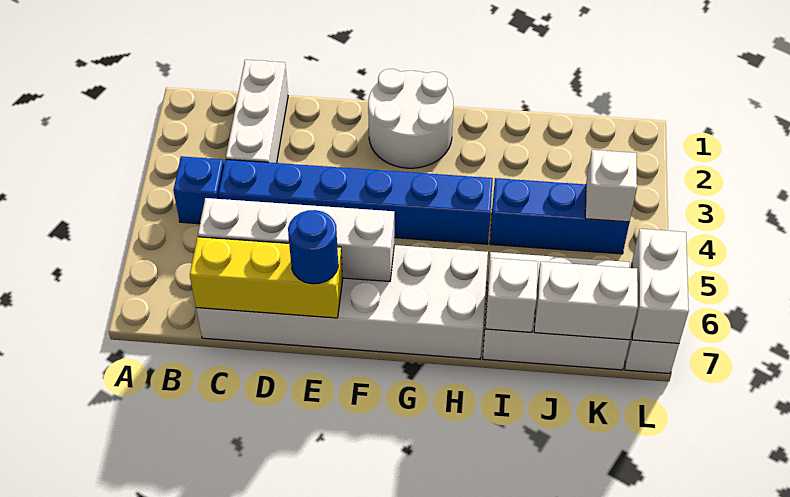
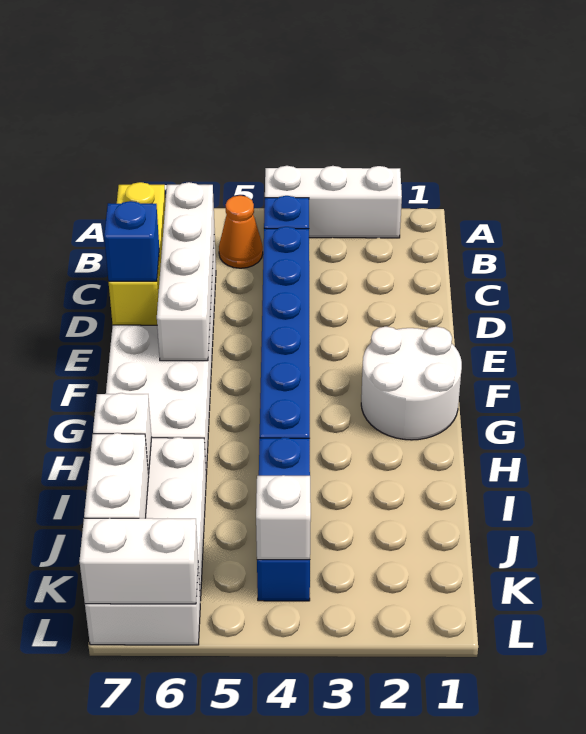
none -> orange cone B5 level 1
white brick C1:C3 level 1 -> white brick A2:A4 level 1
blue round brick E7 level 3 -> blue brick E7 level 3

